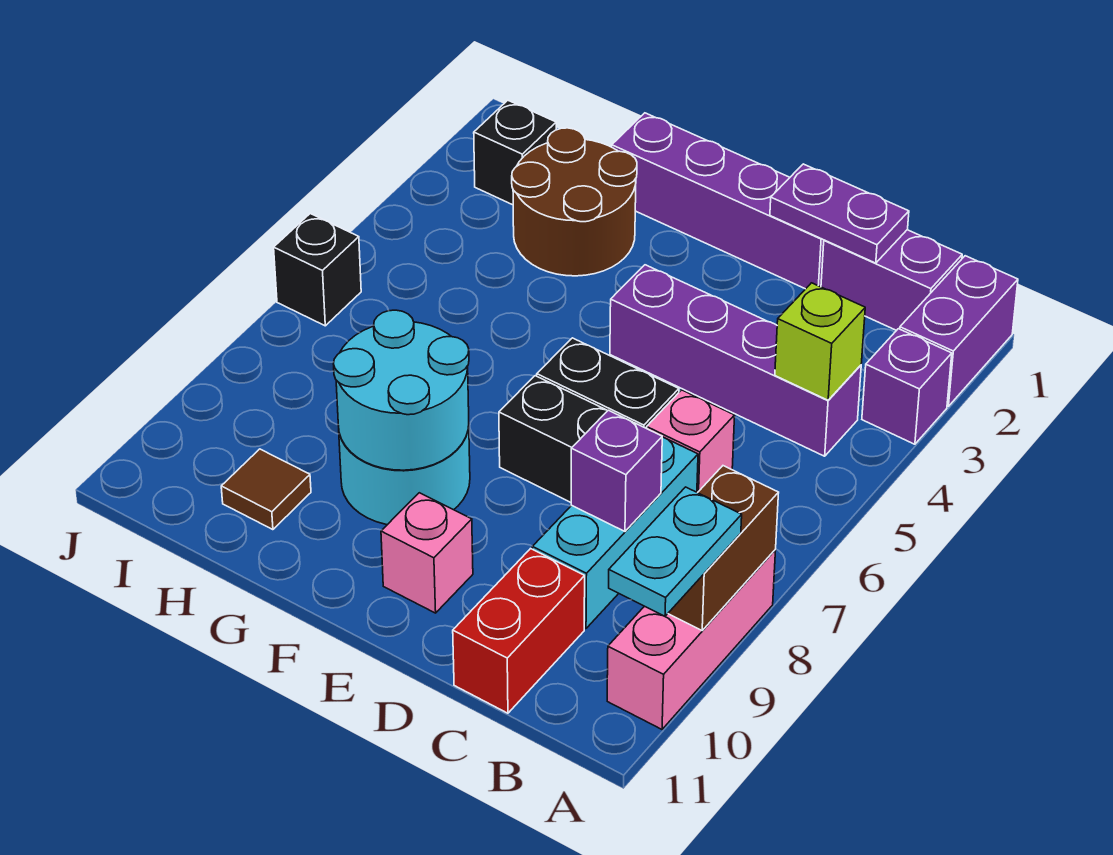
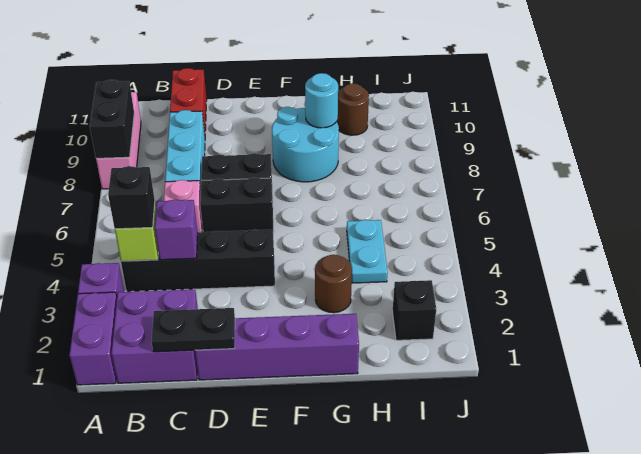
brown brick A8:A9 level 2 -> black brick A8:A9 level 2
cyan plate A9:A10 level 3 -> cyan plate H4:H5 level 1
purple brick B1:C1 level 1 -> purple brick B1:C2 level 1
purple brick B4:E4 level 1 -> black brick B4:E4 level 1
purple plate C1:D1 level 2 -> black plate C1:D1 level 2
purple brick C8 level 2 -> purple brick C4 level 2
pink brick E10 level 1 -> none
cyan round brick F8:G9 level 2 -> cyan round brick G9 level 2
brown round brick G2:H3 level 1 -> brown round brick G3 level 1
brown tile H10 level 1 -> brown round brick H10 level 1
black brick J6 level 1 -> black brick B4 level 3

